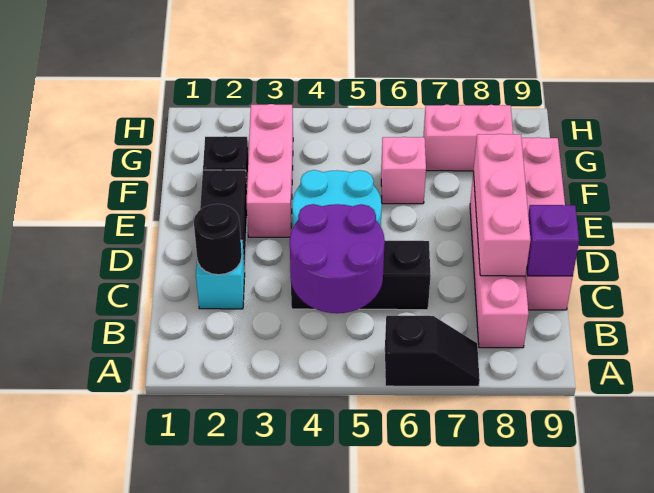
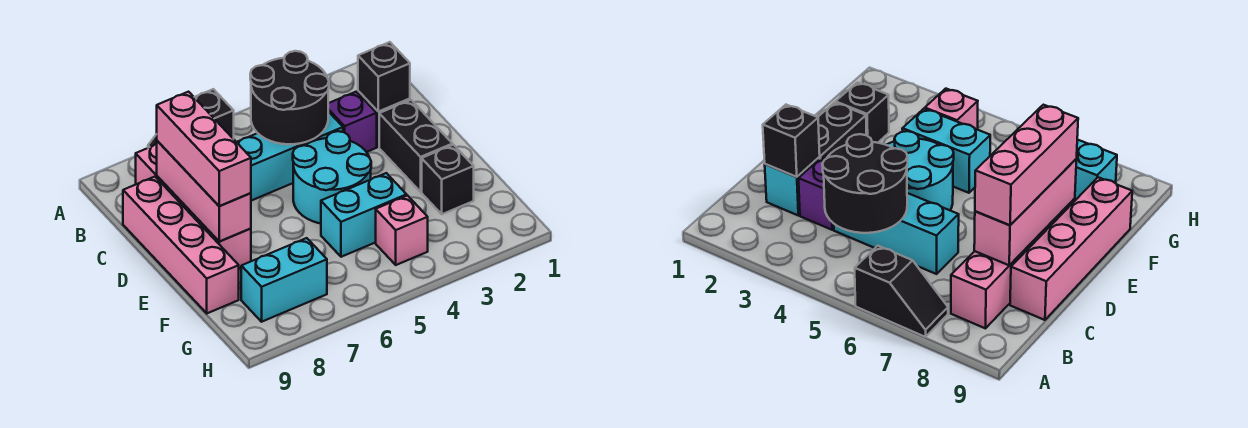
purple round brick B4:C5 level 2 -> black round brick B4:C5 level 2
black round brick C2 level 2 -> black brick C2 level 2
black brick C4:C6 level 1 -> cyan brick C4:C6 level 1
purple brick C9 level 2 -> purple brick C3 level 1
pink brick E3:G3 level 1 -> pink brick C8:E8 level 3
none -> cyan brick F4:F5 level 1
pink brick F6 level 1 -> pink brick G4 level 1
pink brick G7:G8 level 1 -> cyan brick G7:G8 level 1

